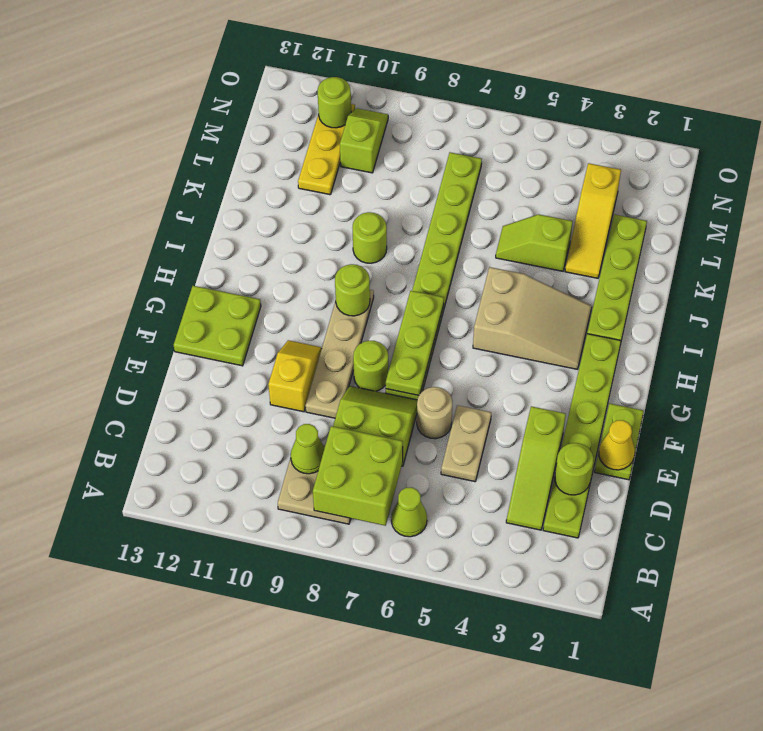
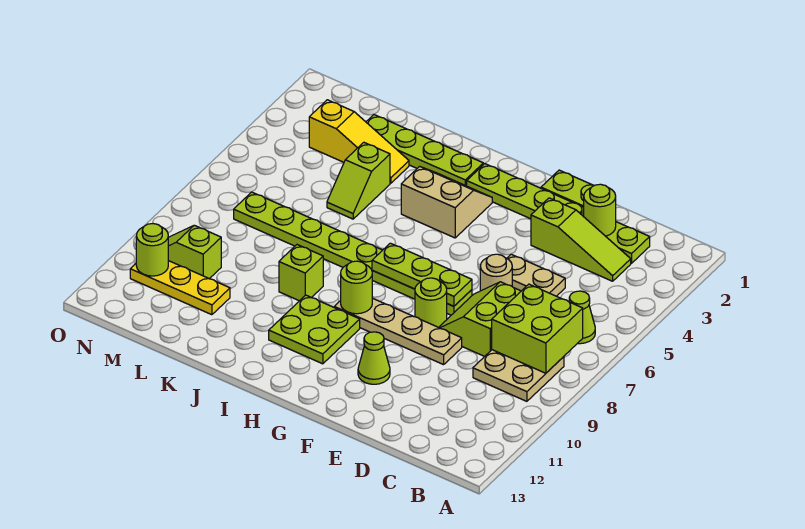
lime cone C9 level 2 -> lime cone F11 level 1
yellow cone E1 level 2 -> none
yellow slope E10:F10 level 1 top E -> none
lime plate F12:G13 level 1 -> lime plate H10:I11 level 1
tan slope H3:I5 level 1 top 5 -> tan slope H3:I4 level 1 top 4
lime round brick J9 level 1 -> lime brick J9 level 1

